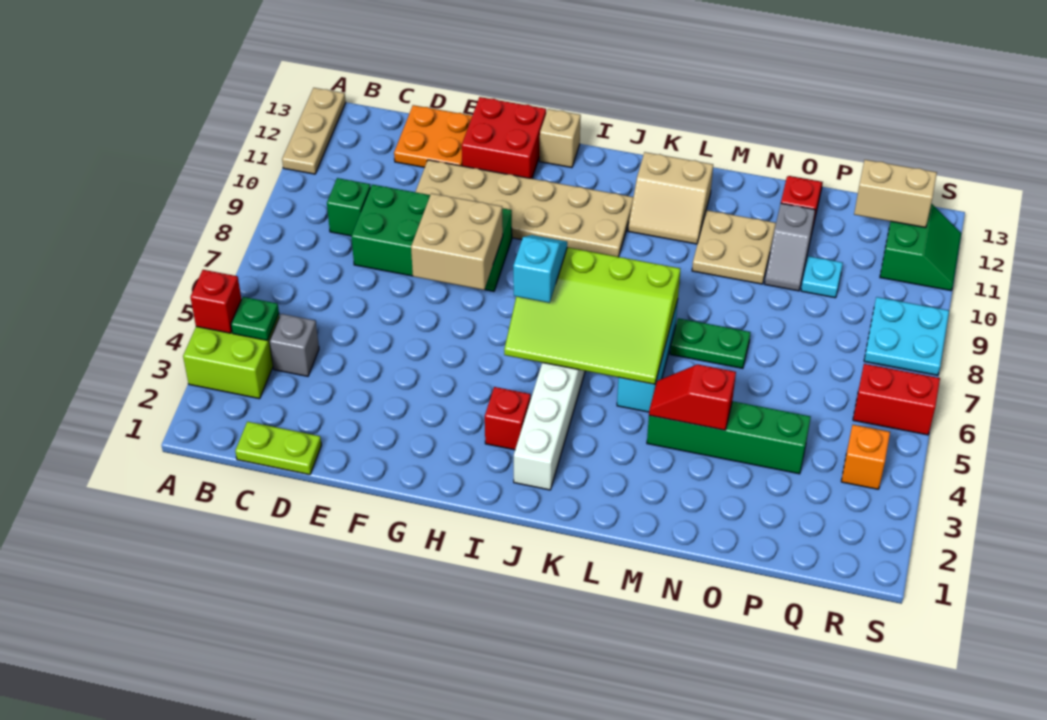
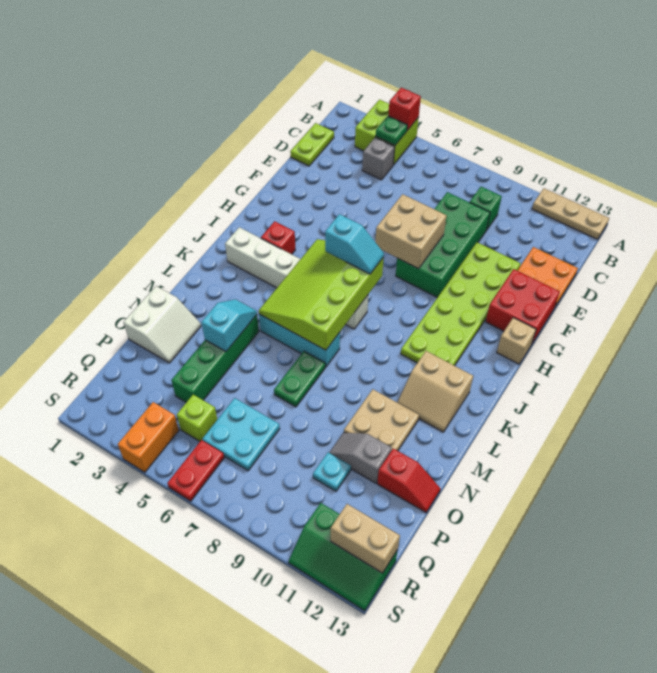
tan plate E10:J11 level 1 -> lime plate E10:J11 level 1
tan slope K11:L12 level 1 top 12 -> tan slope K11:L12 level 1 top K
red slope M4:N4 level 2 top N -> cyan slope M4:N4 level 2 top N
none -> white slope N1:O2 level 1 top 1
none -> lime brick Q5 level 1
tan brick Q12:R12 level 2 -> tan brick R12:R13 level 2
orange brick R4 level 1 -> orange brick R4:S4 level 1
red brick R6:S6 level 1 -> red plate R6:S6 level 1
cyan plate R8:S9 level 1 -> cyan plate P6:Q7 level 1
green slope R11:S12 level 1 top R -> green slope R11:S13 level 1 top R

